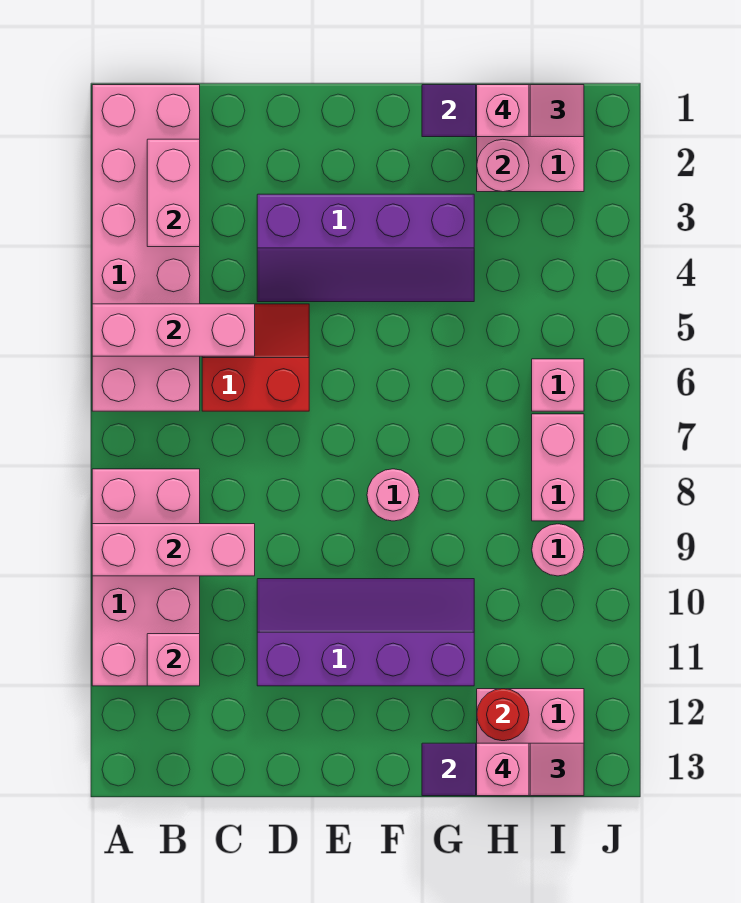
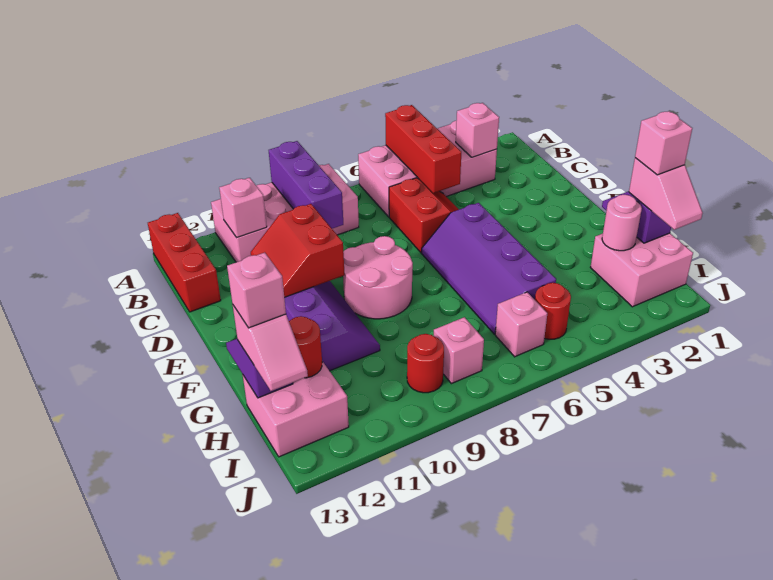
pink brick A1:B6 level 1 -> pink brick A3:B6 level 1
pink brick A5:C5 level 2 -> red brick A5:C5 level 2
pink brick A9:C9 level 2 -> purple brick A9:C9 level 2
none -> red brick A13:C13 level 1
pink brick B2:B3 level 2 -> pink brick B3 level 2
purple slope D3:G4 level 1 top 3 -> purple slope E5:H6 level 1 top 5
none -> red slope D10:E11 level 2 top 10
pink round brick F8 level 1 -> pink round brick E8:F9 level 1
none -> red round brick I5 level 1
pink brick I7:I8 level 1 -> pink brick I8 level 1
pink round brick I9 level 1 -> red round brick I9 level 1

